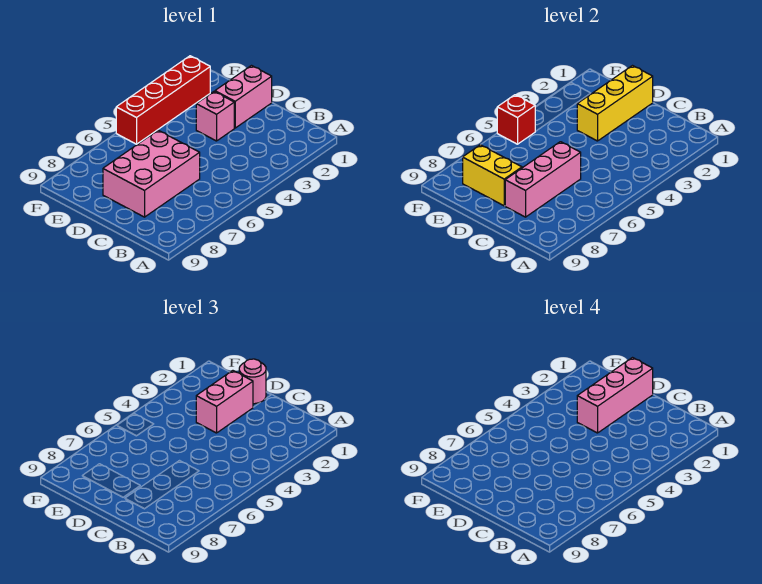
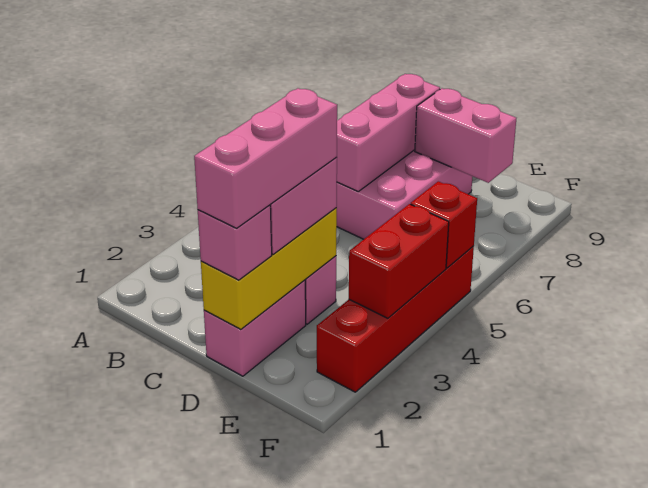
pink round brick D1 level 3 -> pink brick D1 level 3
yellow brick D8:E8 level 2 -> pink brick D8:E8 level 2
none -> red brick F3:F4 level 2

